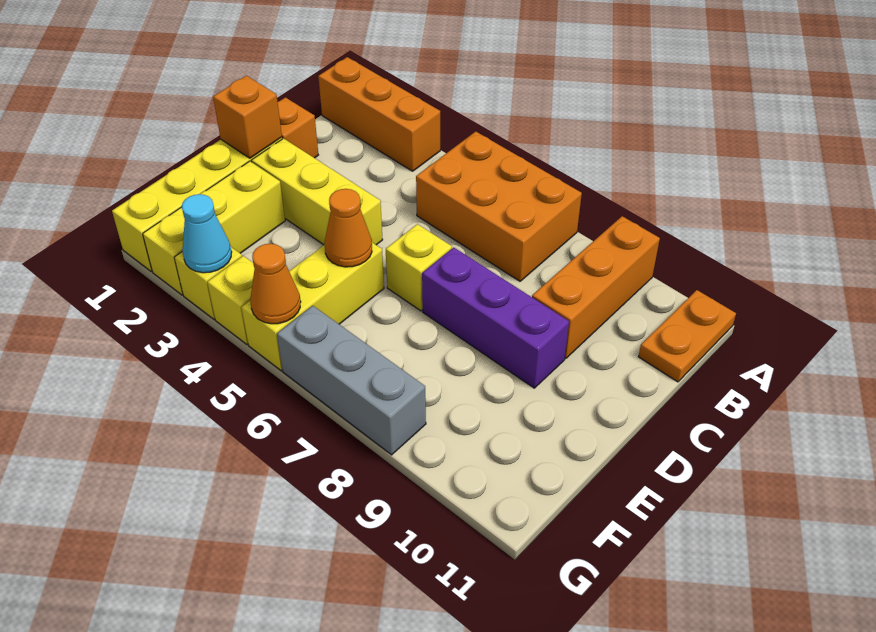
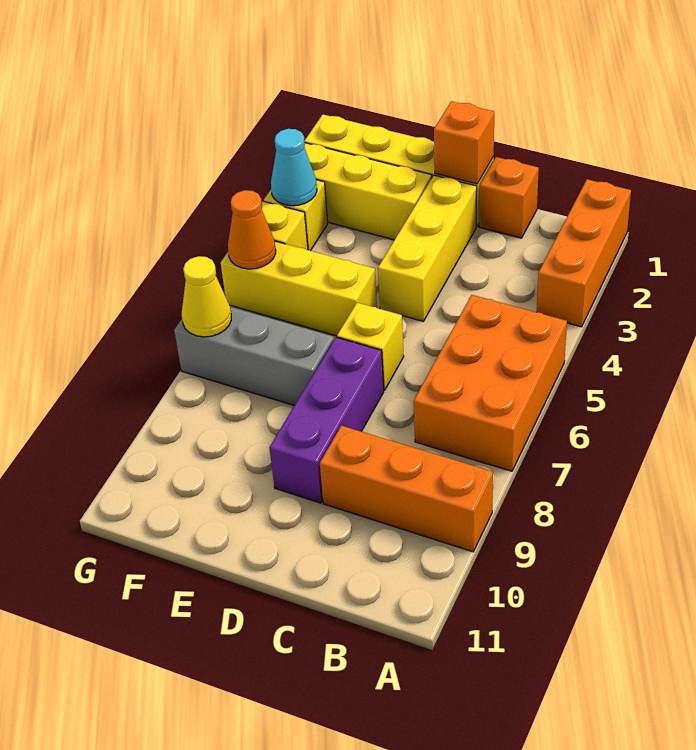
orange plate A11:B11 level 1 -> none
orange cone E5 level 2 -> none
grey brick G6:G8 level 1 -> grey brick E7:G7 level 1
none -> yellow cone G7 level 2

